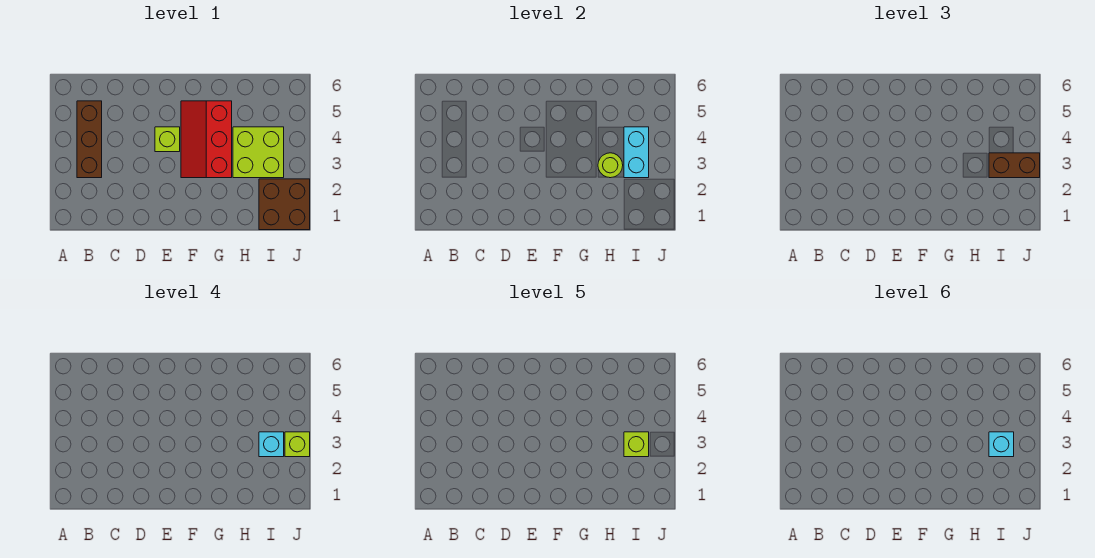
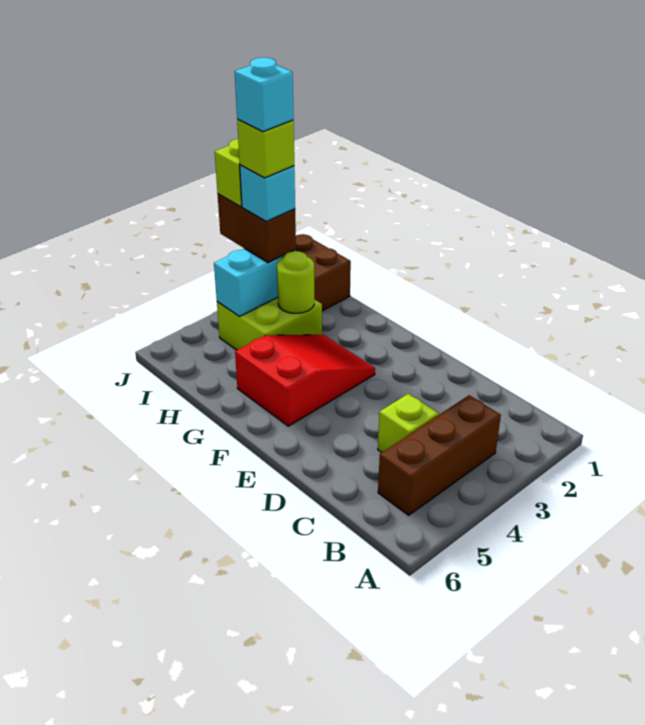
lime brick E4 level 1 -> lime brick C4 level 1
red slope F3:G5 level 1 top G -> red slope F3:G5 level 1 top 5

